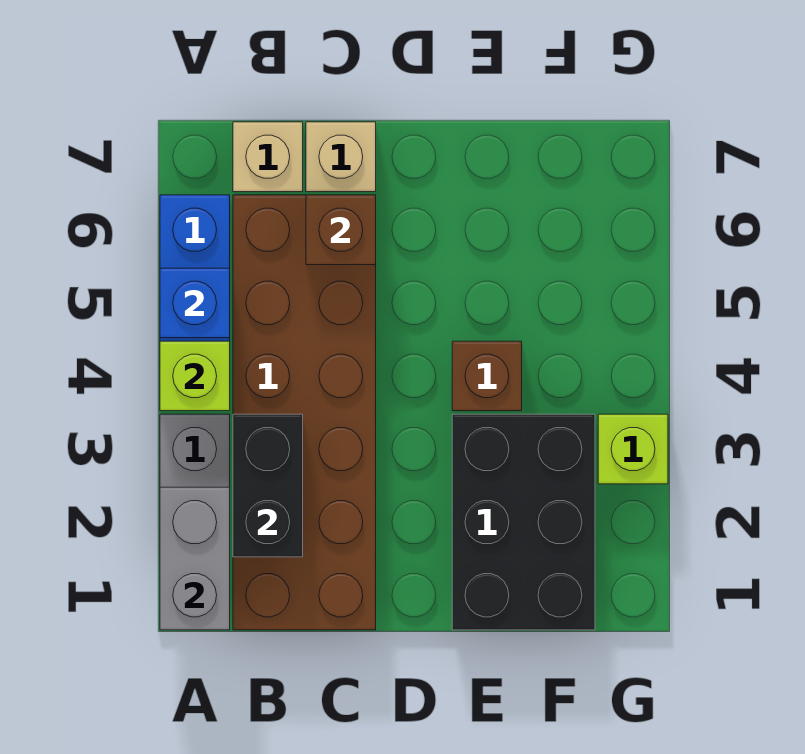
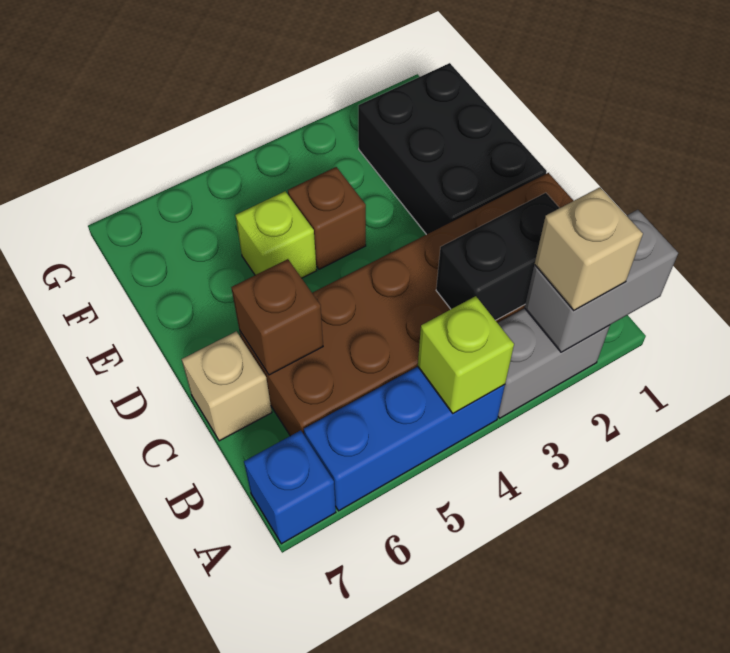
blue brick A5 level 2 -> blue brick A7 level 1
tan brick B7 level 1 -> tan brick A2 level 3
black brick E1:F3 level 1 -> black brick D1:F2 level 1
lime brick G3 level 1 -> lime brick E5 level 1

